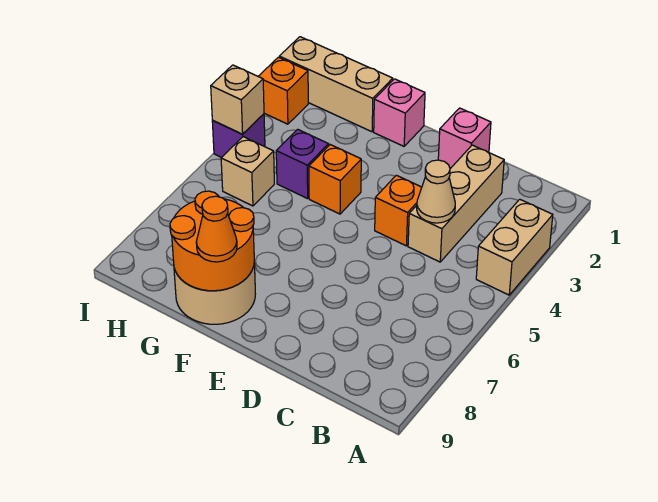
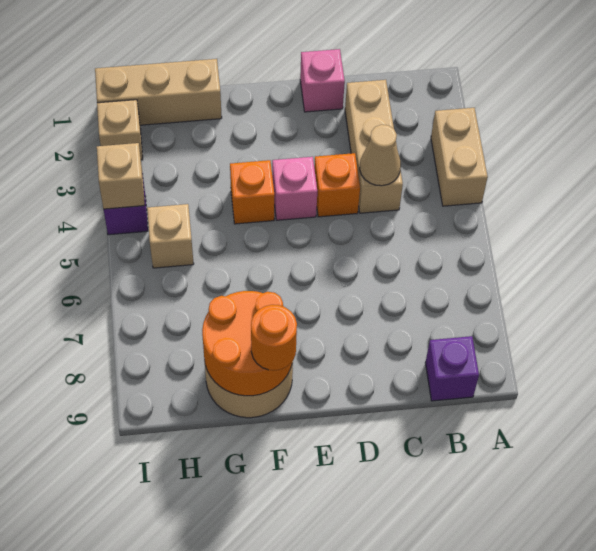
pink brick F1 level 1 -> pink brick E4 level 1
orange cone F9 level 3 -> orange round brick F9 level 3
purple brick G4 level 1 -> purple brick B9 level 1
orange brick I2 level 1 -> tan brick I2 level 1

